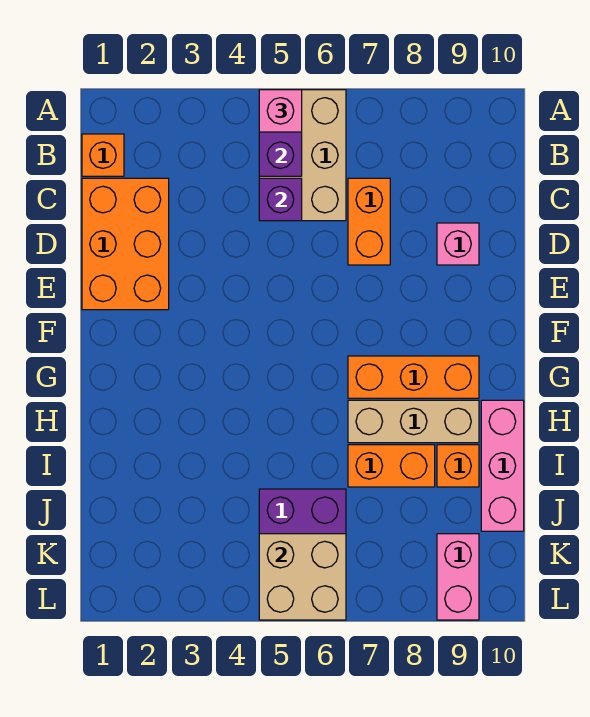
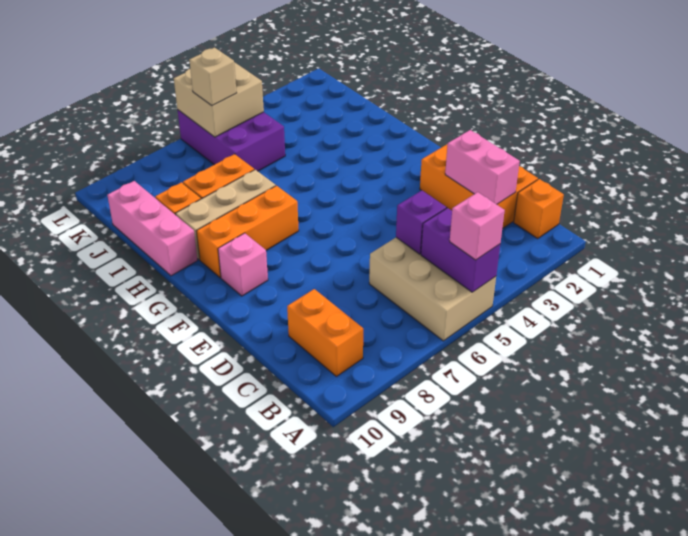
orange brick C7:D7 level 1 -> orange brick B9:C9 level 1
pink brick D9 level 1 -> pink brick F9 level 1
none -> tan brick K6 level 3
pink brick K9:L9 level 1 -> pink brick C2:D2 level 2

